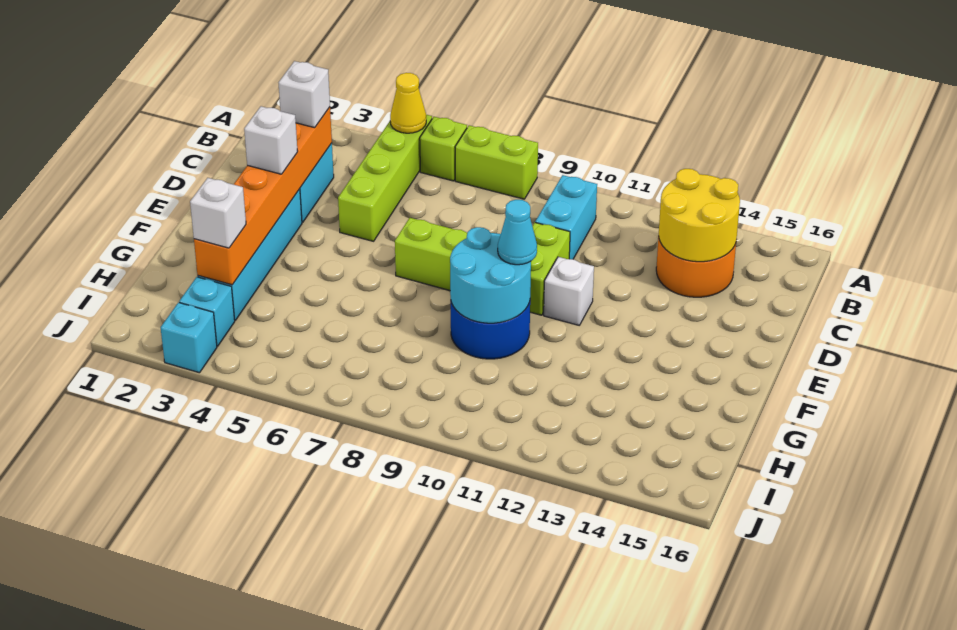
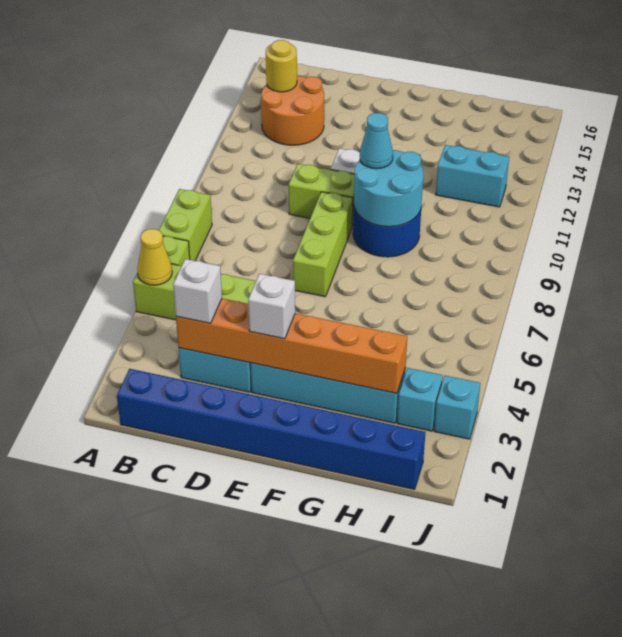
none -> blue brick B1:I1 level 1
cyan brick B10:C10 level 1 -> cyan brick H12:I12 level 1
yellow round brick B13:C14 level 2 -> yellow round brick B14 level 2
white brick H3 level 3 -> none

